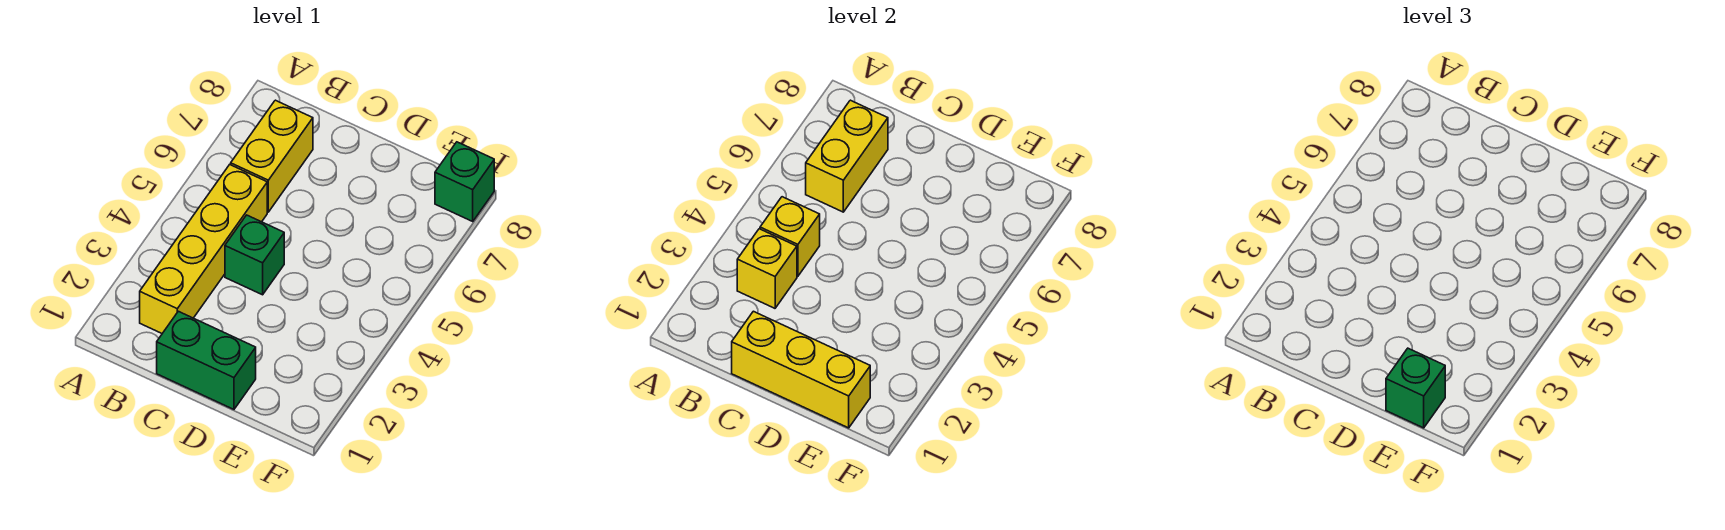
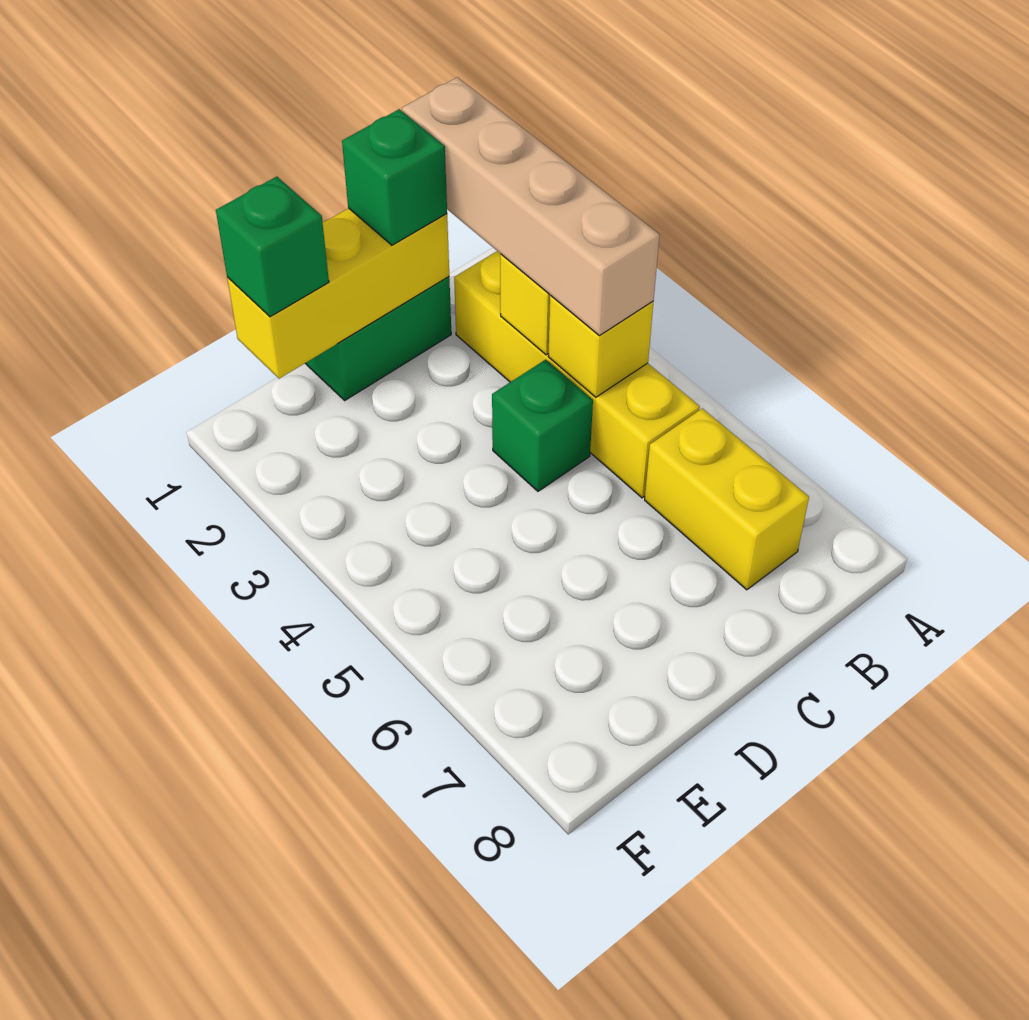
none -> tan brick B1:B4 level 3
yellow brick B6:B7 level 2 -> none
green brick F8 level 1 -> green brick C1 level 3

